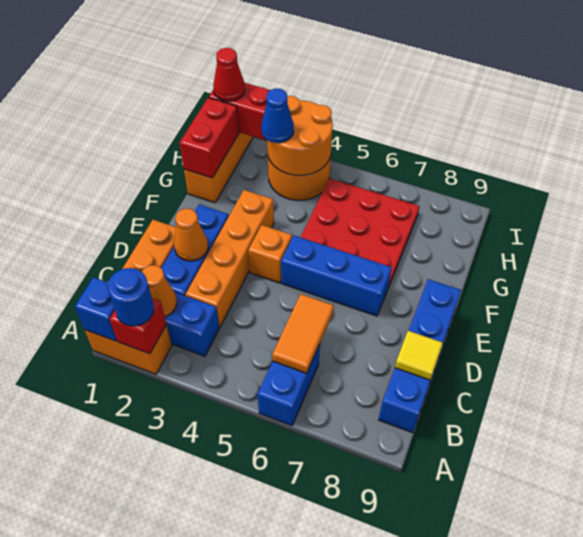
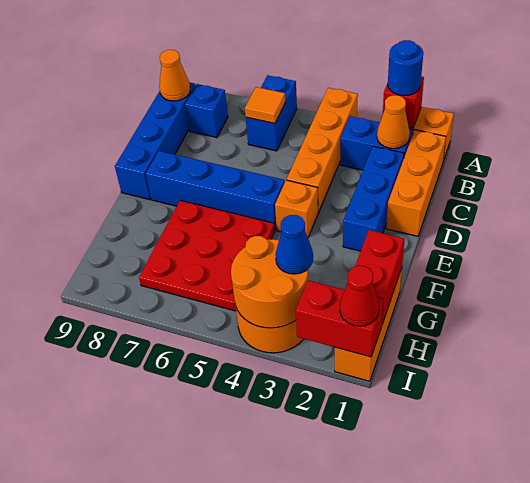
blue brick A1 level 2 -> blue brick B8 level 1
orange tile B6:C6 level 2 -> orange tile B6 level 2
orange brick C3:F3 level 1 -> orange brick A4:D4 level 1
yellow tile C9 level 2 -> none
orange cone D2 level 2 -> orange cone B9 level 2
blue brick E5:E7 level 1 -> blue brick E5:E8 level 1

